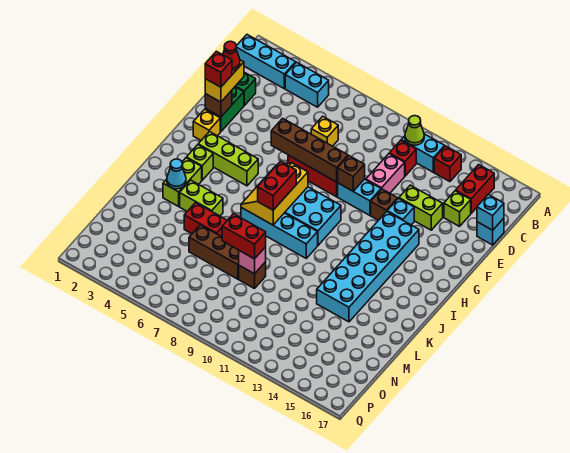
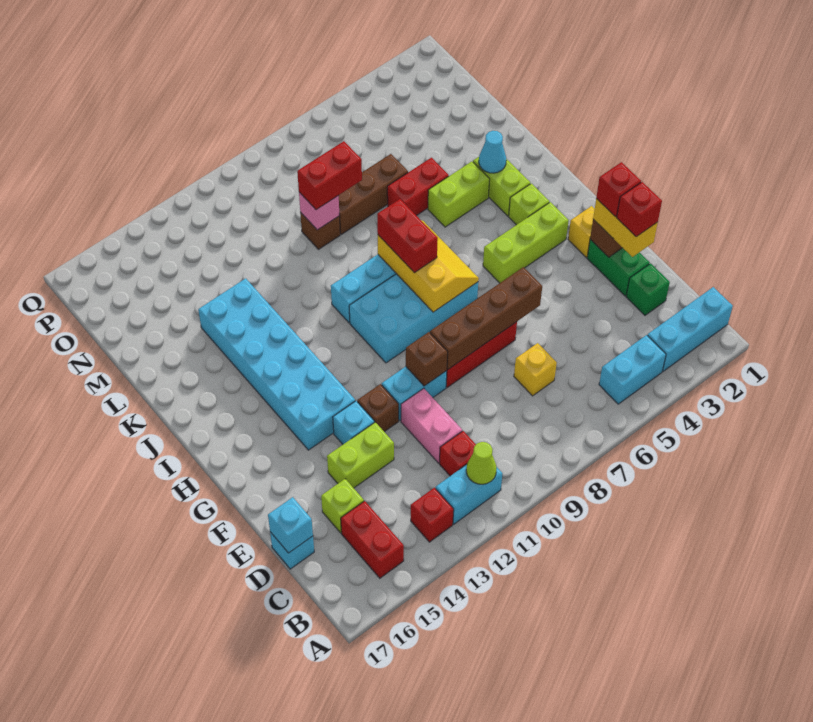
red cone E2 level 4 -> red brick E2 level 4

